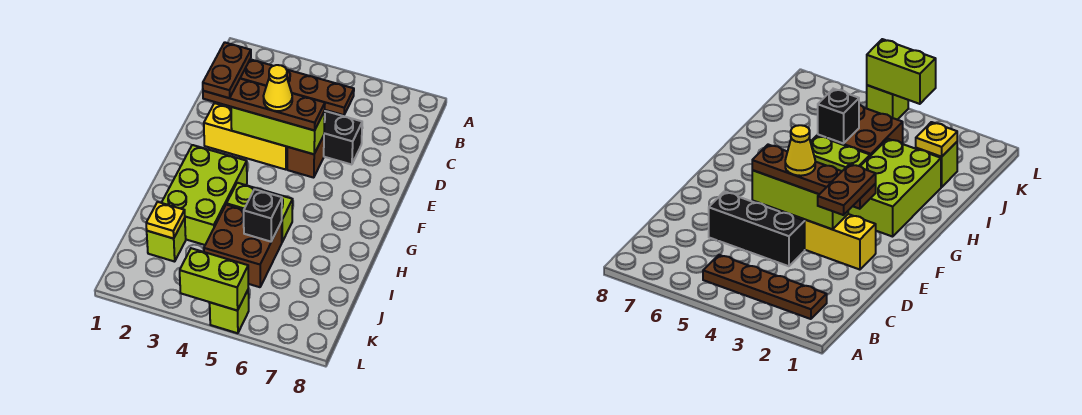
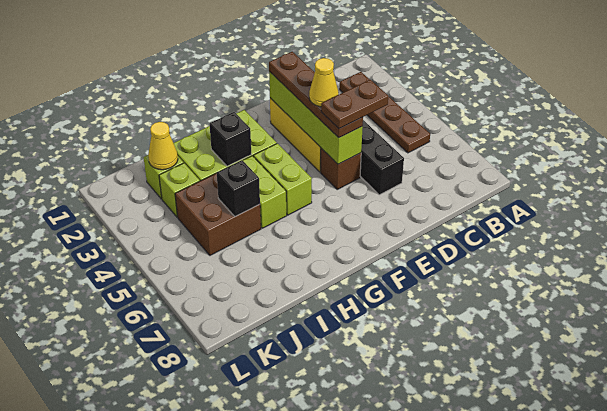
brown plate D2:E2 level 4 -> brown plate D5:E5 level 4
lime brick E3:E5 level 2 -> lime brick E2:E5 level 2
none -> black brick H3 level 2
yellow plate J2 level 2 -> yellow cone J2 level 2
lime brick L4:L5 level 2 -> lime brick G4:G5 level 1
lime brick L5 level 1 -> lime brick J3 level 1

